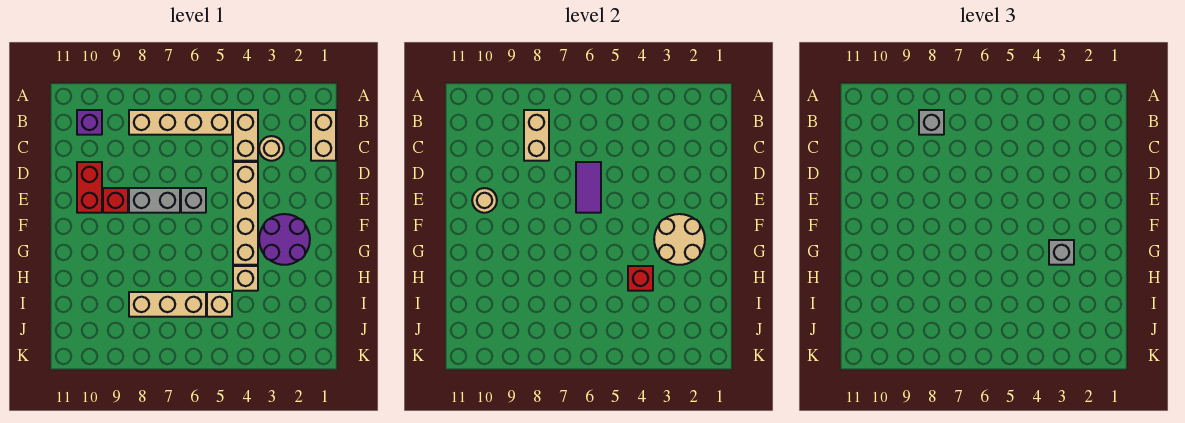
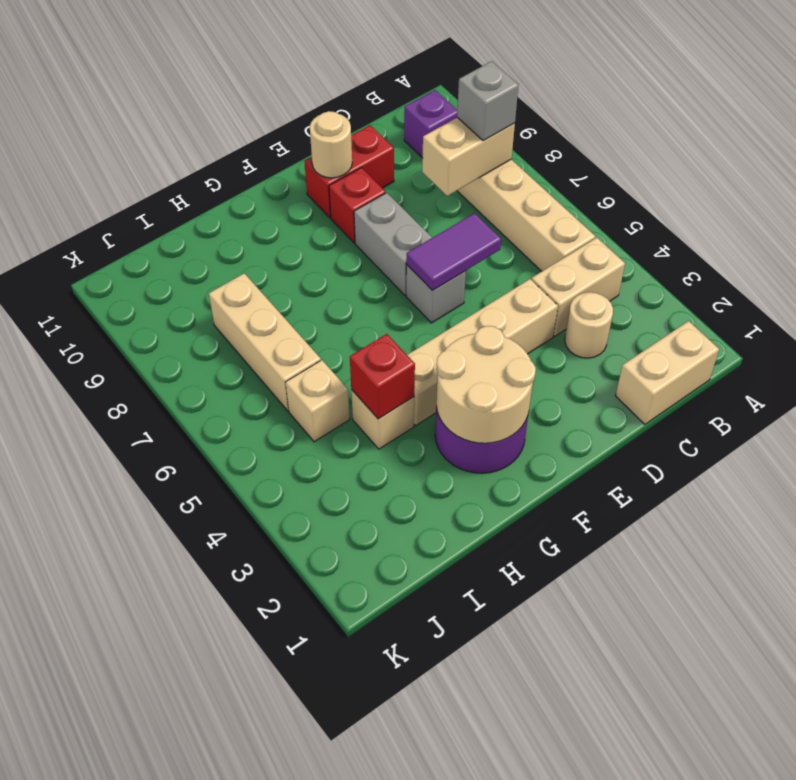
grey brick G3 level 3 -> none

